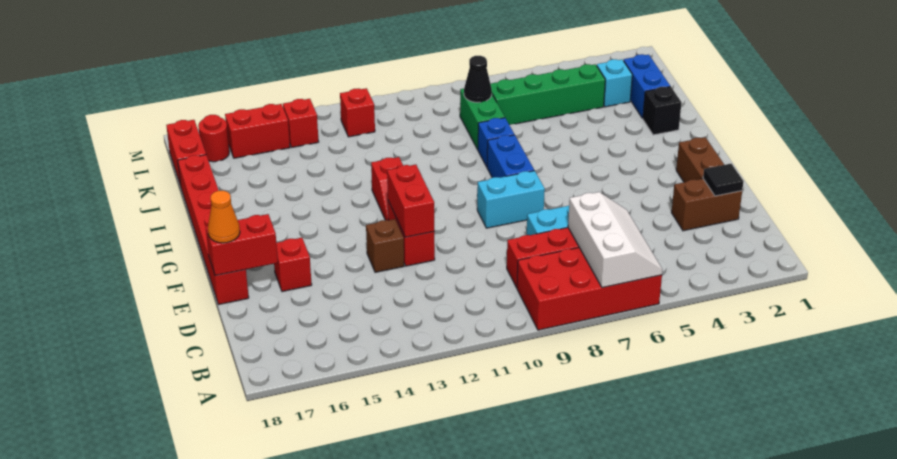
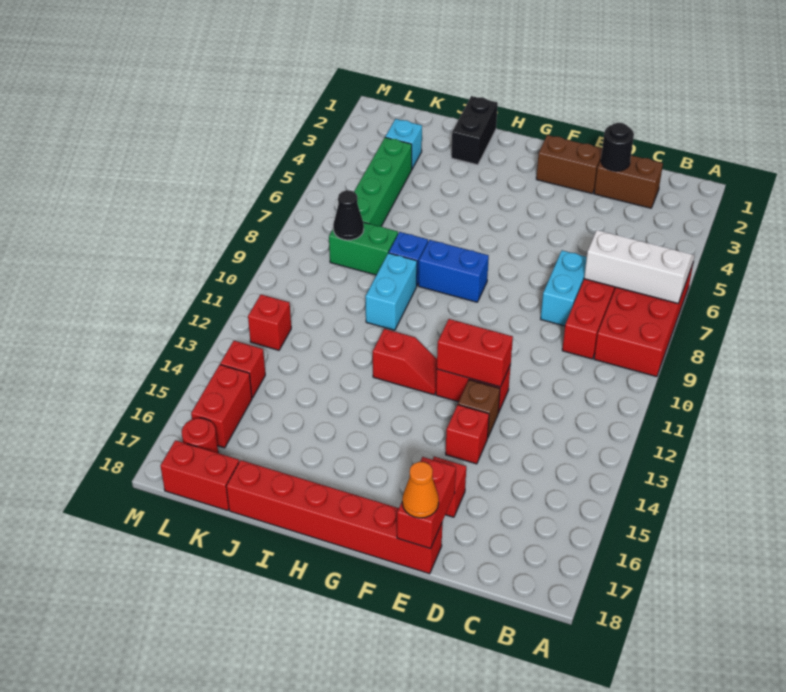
brown brick D2:D3 level 1 -> brown brick C2:D2 level 1
black tile D2 level 2 -> black round brick D2 level 2
none -> red brick E14 level 1
cyan brick F8:F9 level 1 -> cyan brick I9:I10 level 1
black brick I2 level 1 -> black brick I1:I2 level 1
blue brick J2:K2 level 1 -> none

